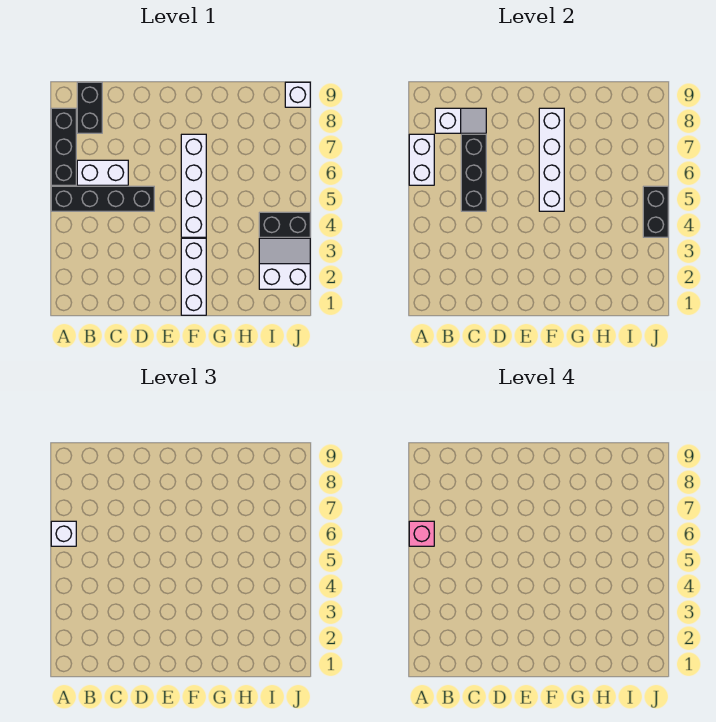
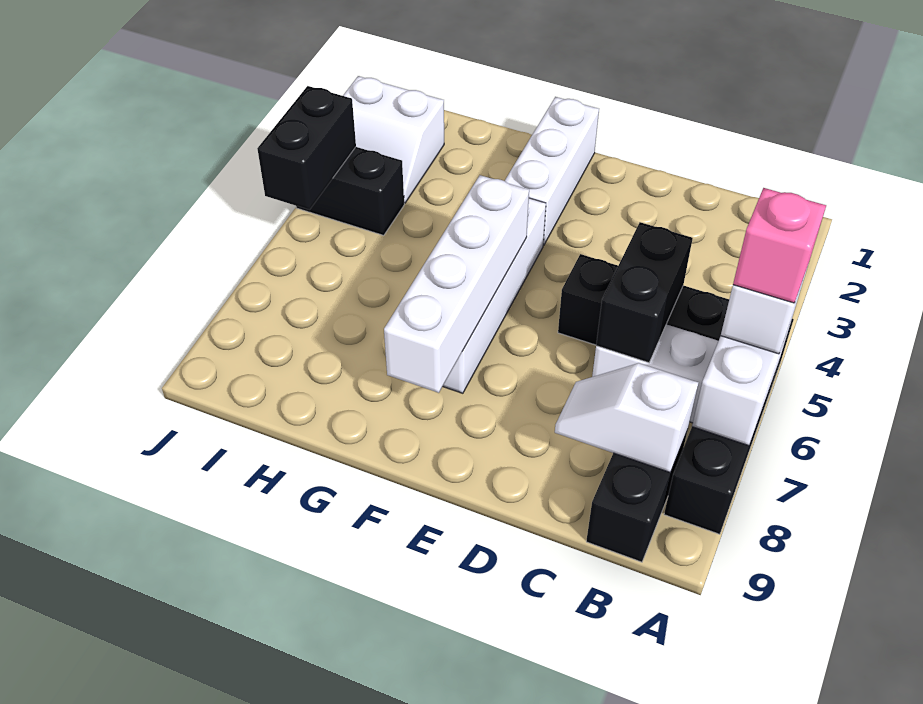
black brick C5:C7 level 2 -> black brick C5:C6 level 2
white brick J9 level 1 -> none

